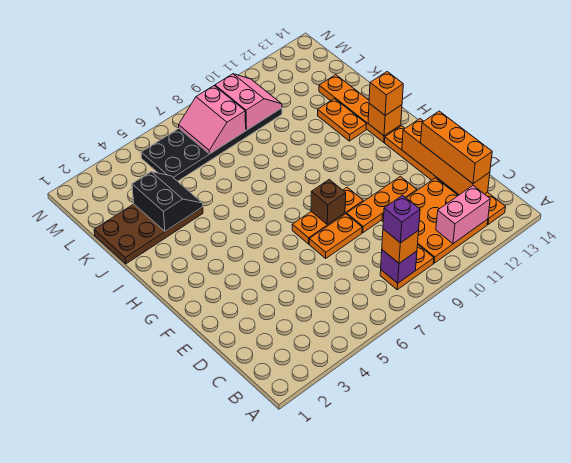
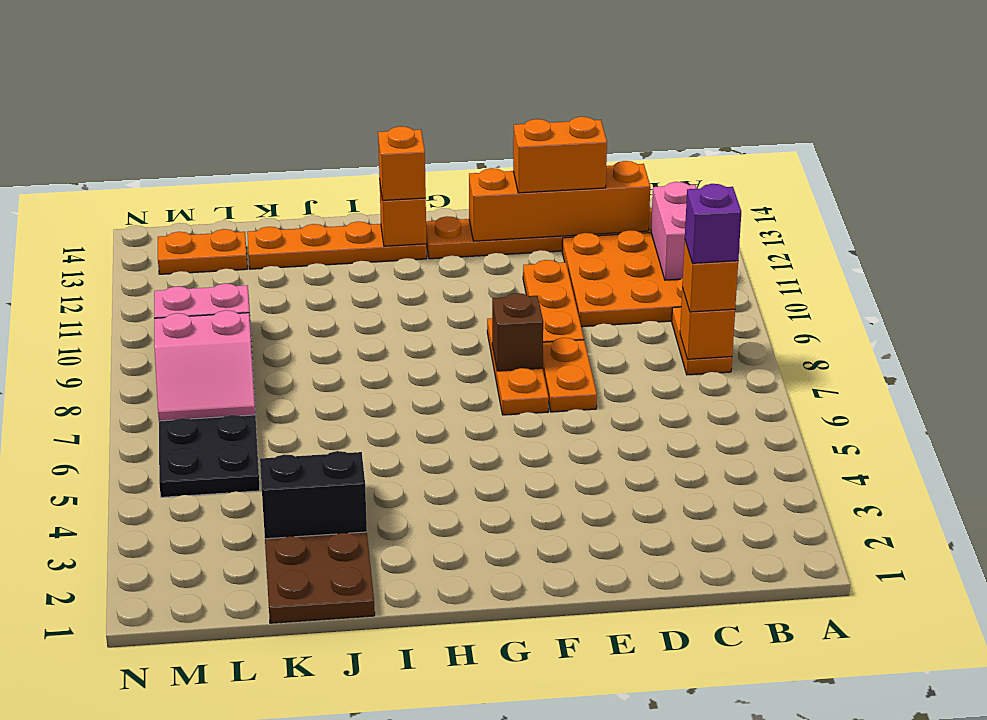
purple brick B8 level 2 -> orange brick B8 level 2
orange brick C13:E13 level 3 -> orange brick D13:E13 level 3
orange plate I12:J12 level 1 -> orange plate L13:M13 level 1

